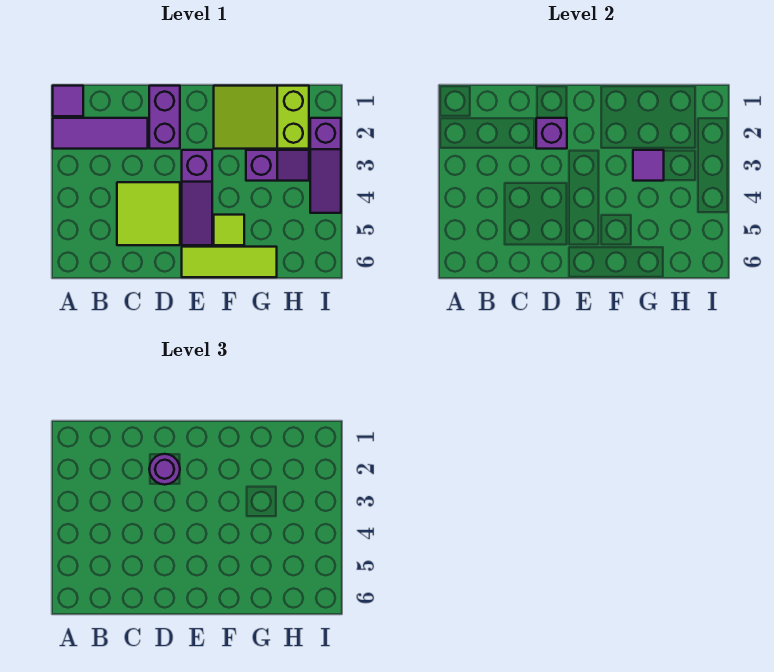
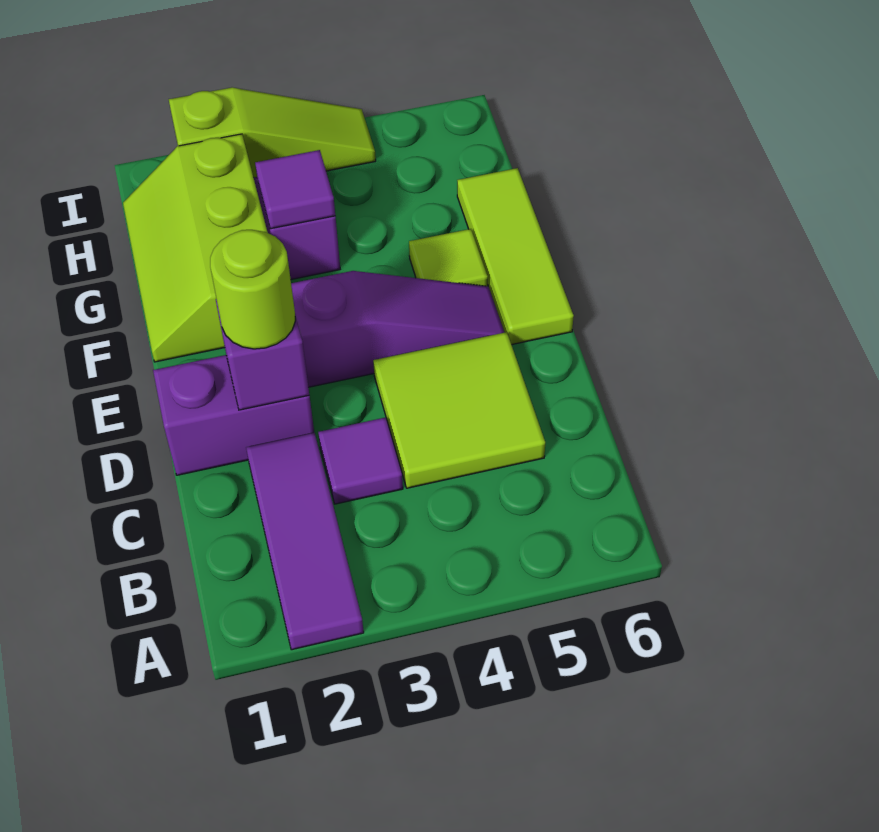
purple tile A1 level 1 -> purple tile C3 level 1
purple round brick D2 level 3 -> lime round brick D2 level 3
lime slope F1:H2 level 1 top H -> lime slope F1:H2 level 1 top 2
purple slope I2:I4 level 1 top 2 -> lime slope I2:I4 level 1 top 2

